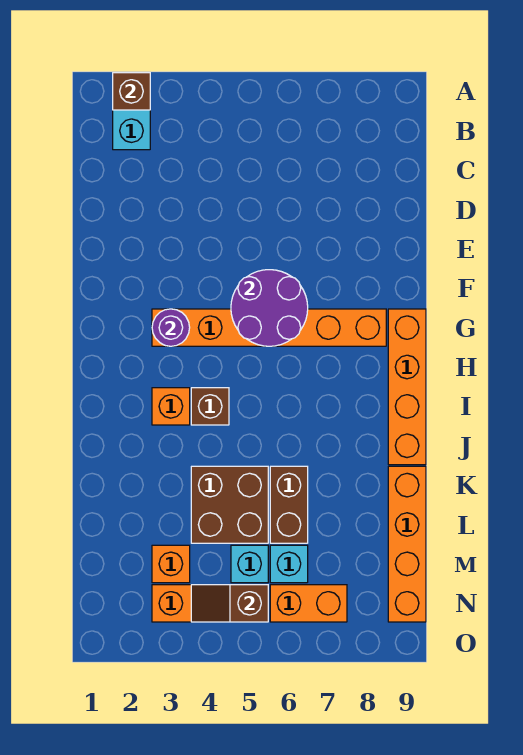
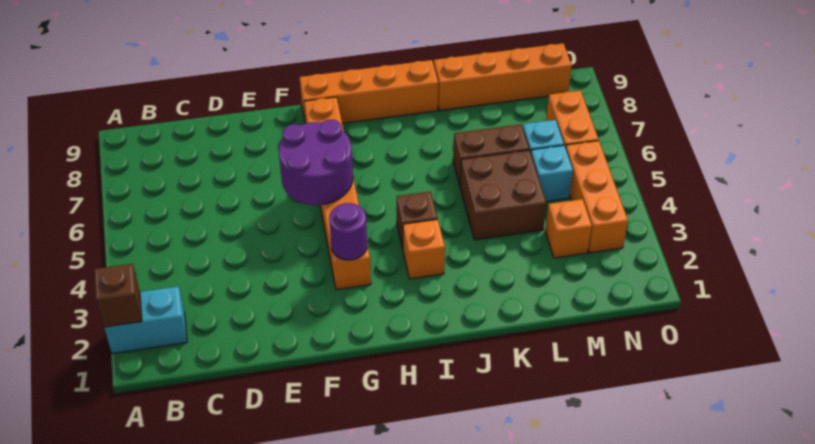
brown slope N4:N5 level 2 top 5 -> none

